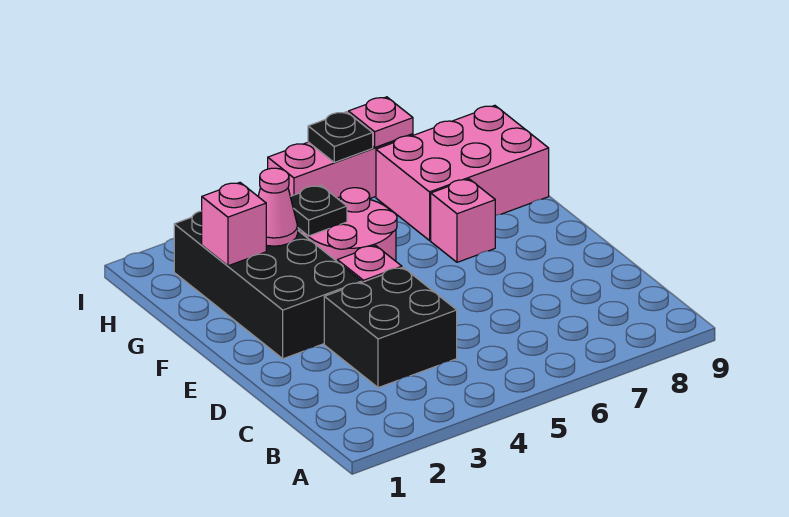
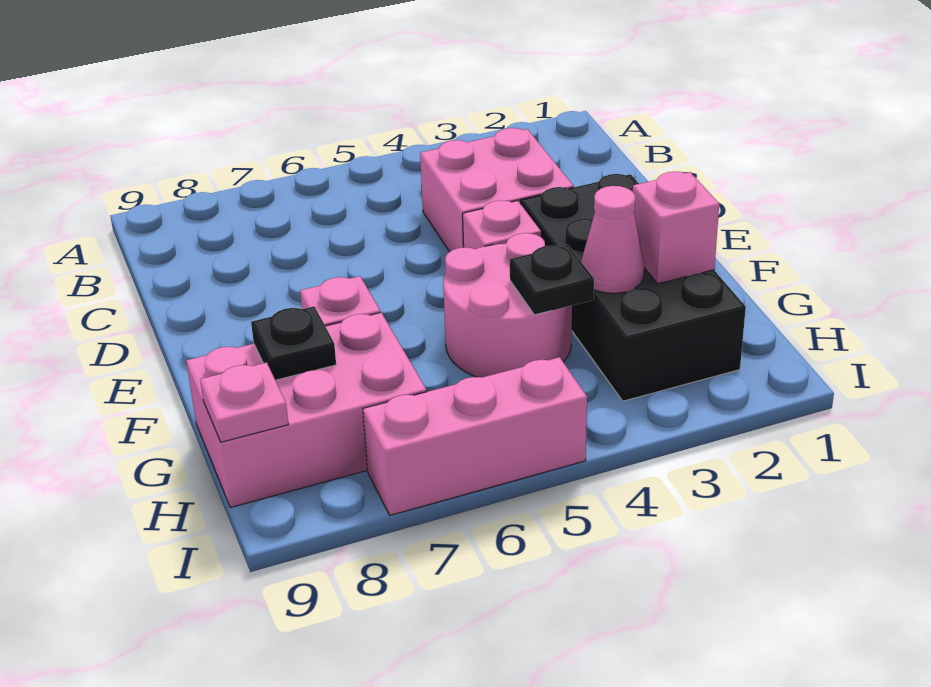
black brick C3:D4 level 1 -> pink brick C3:D4 level 1
black plate I6 level 2 -> black plate G8 level 2
pink plate I7 level 2 -> pink plate H9 level 2

